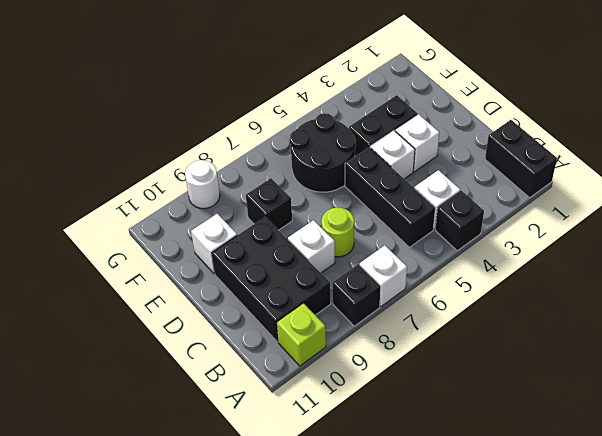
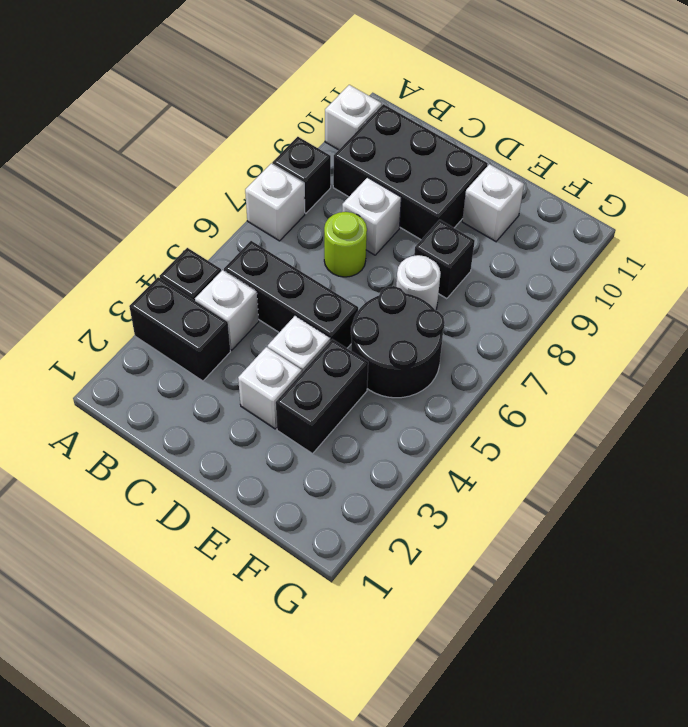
black brick A1:B1 level 1 -> black brick A3:B3 level 1
lime brick A10 level 1 -> white brick A10 level 1
white round brick G9 level 1 -> white round brick E7 level 1

